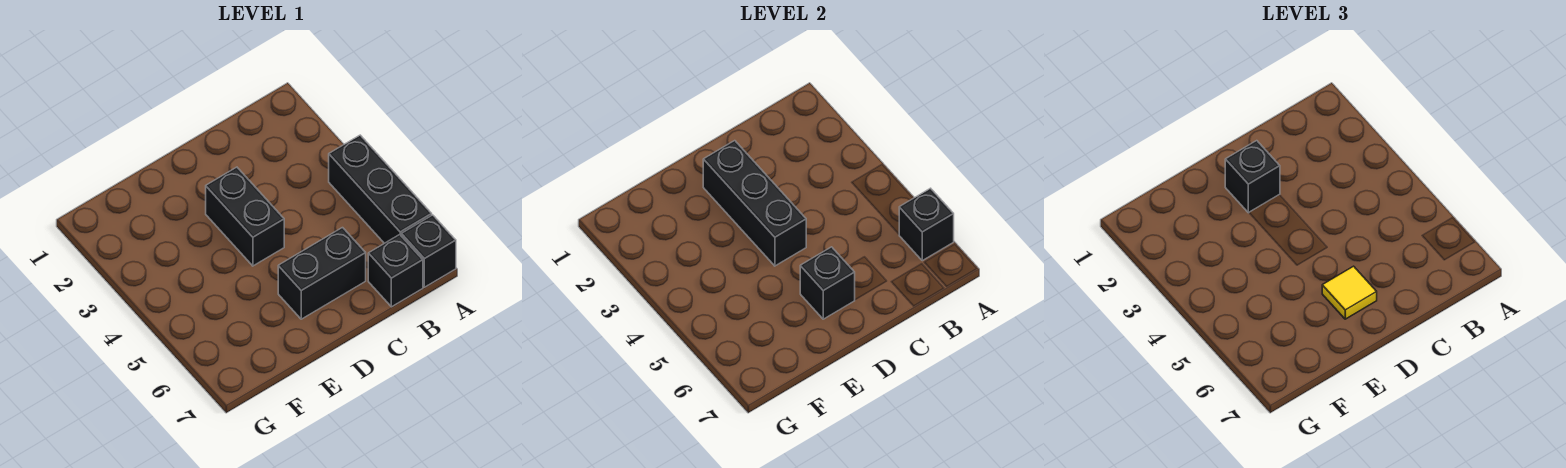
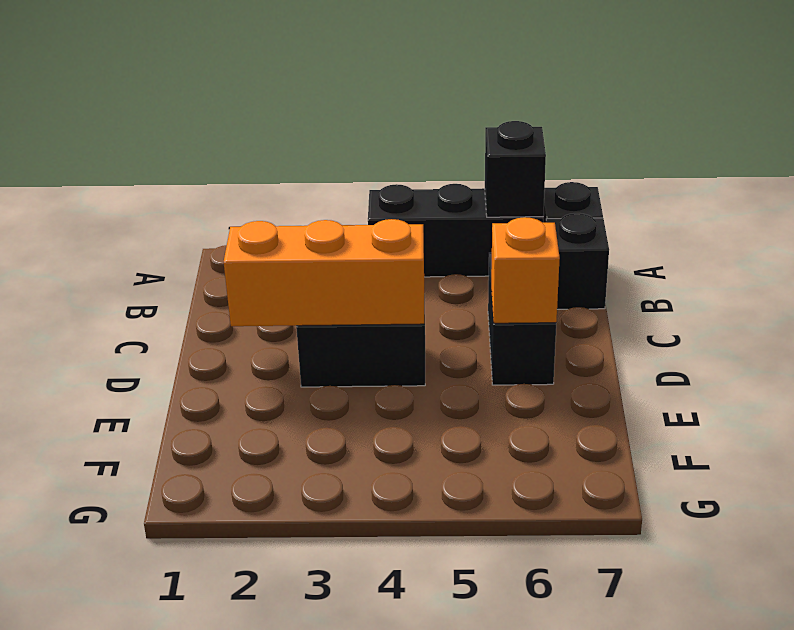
black brick D2:D4 level 2 -> orange brick D2:D4 level 2
black brick D2 level 3 -> none
black brick D6 level 2 -> orange brick D6 level 2
yellow tile D6 level 3 -> none

